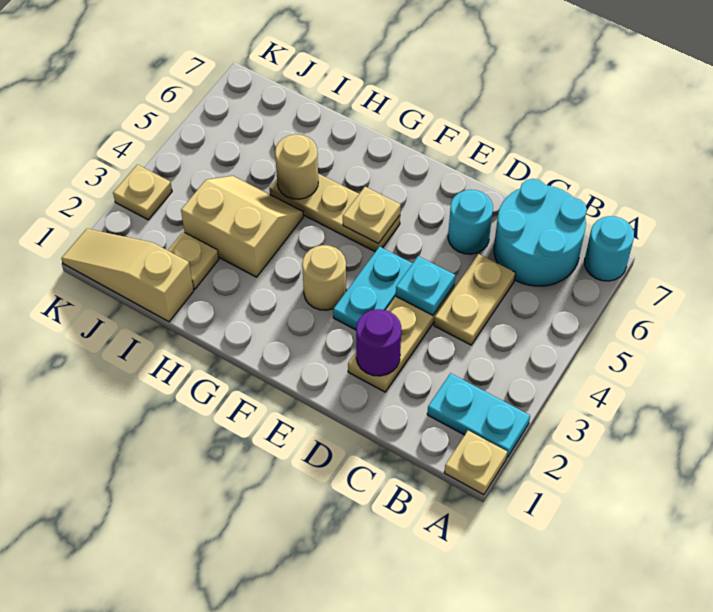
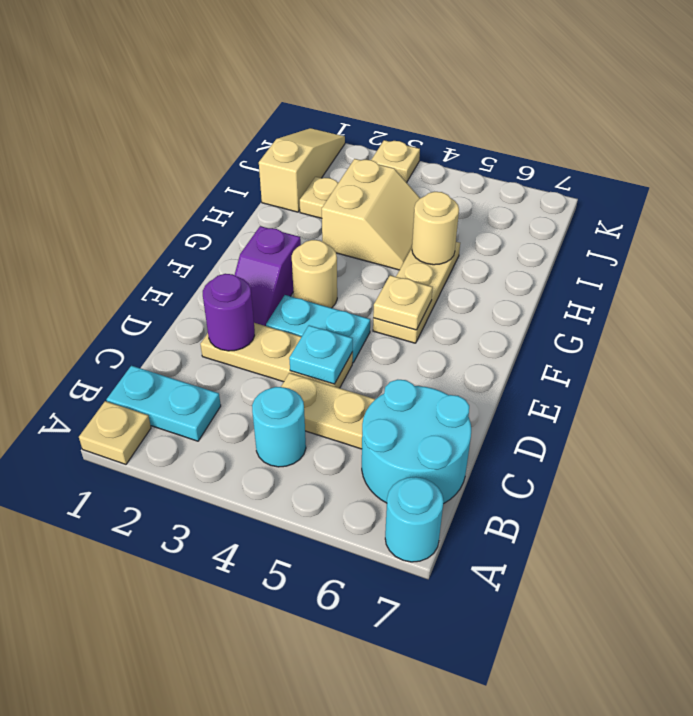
cyan plate A2:B2 level 1 -> cyan plate B1:B2 level 1
cyan round brick D6 level 1 -> cyan round brick B4 level 1
none -> purple slope E2:F2 level 1 top F

